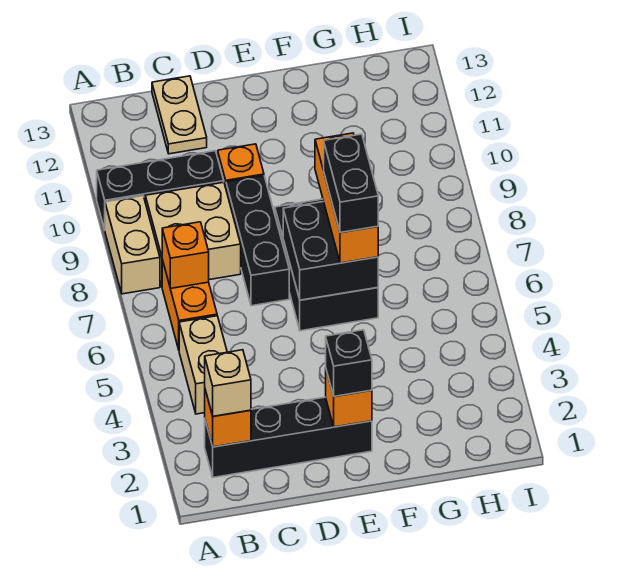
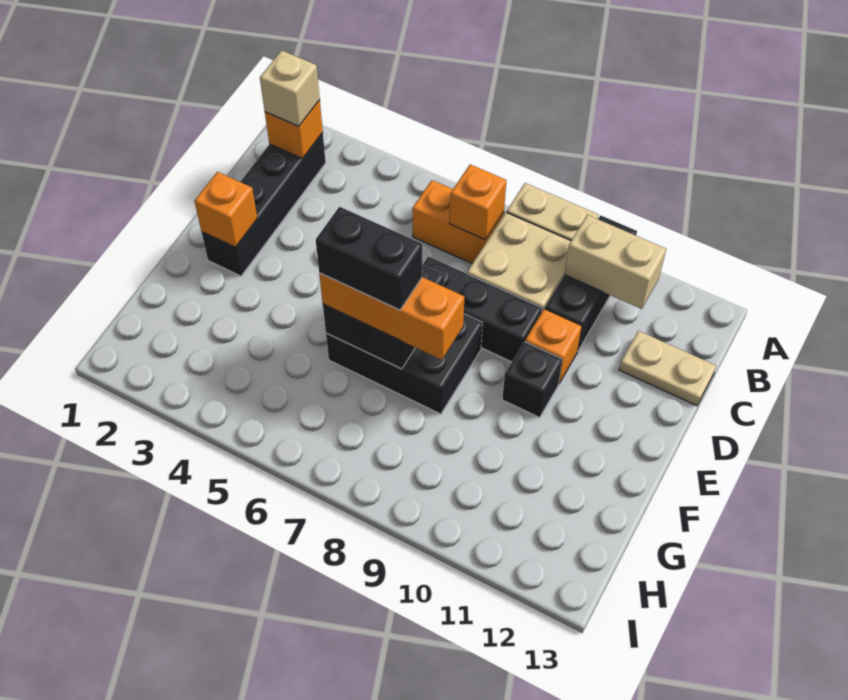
tan brick B4:B5 level 1 -> tan brick B10:B11 level 2
black brick E2 level 3 -> black brick E10 level 1

